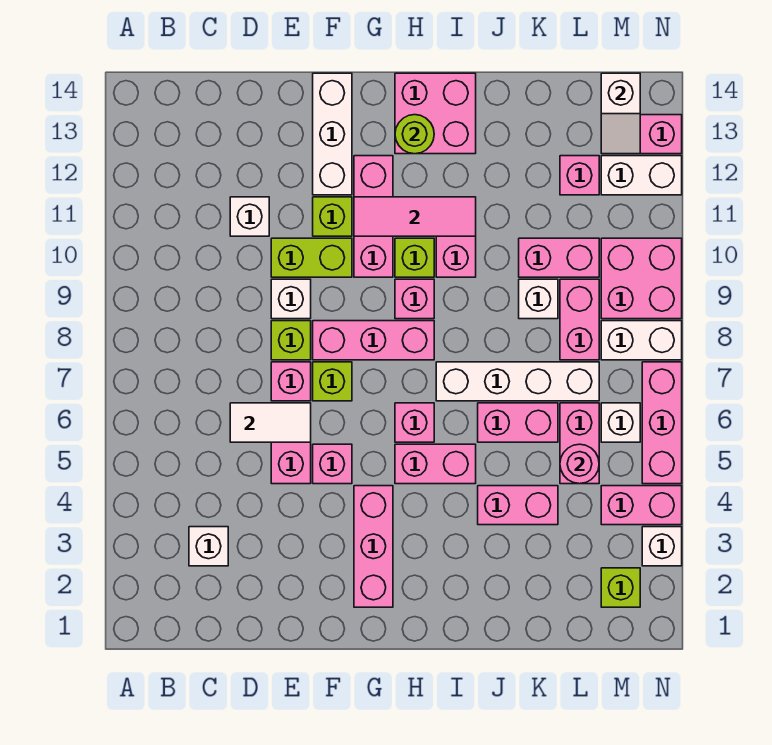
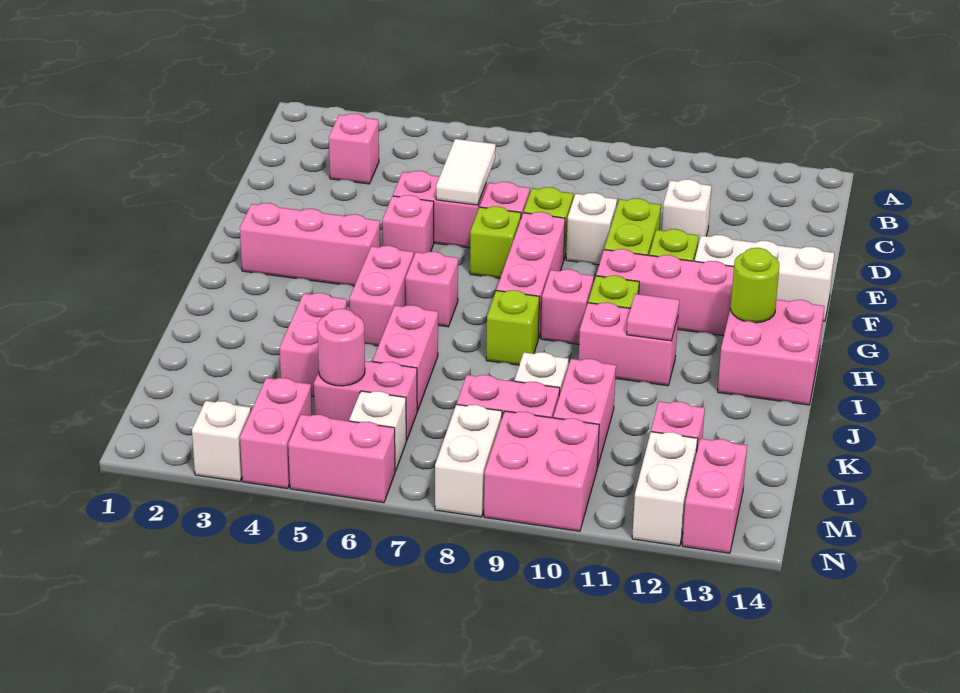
white brick C3 level 1 -> pink brick C3 level 1
pink tile G11:I11 level 2 -> pink tile I11 level 2
white brick I7:L7 level 1 -> none
lime brick M2 level 1 -> lime brick I8 level 1
white slope M13:M14 level 2 top 14 -> none
pink brick N5:N7 level 1 -> pink brick N5:N6 level 1

